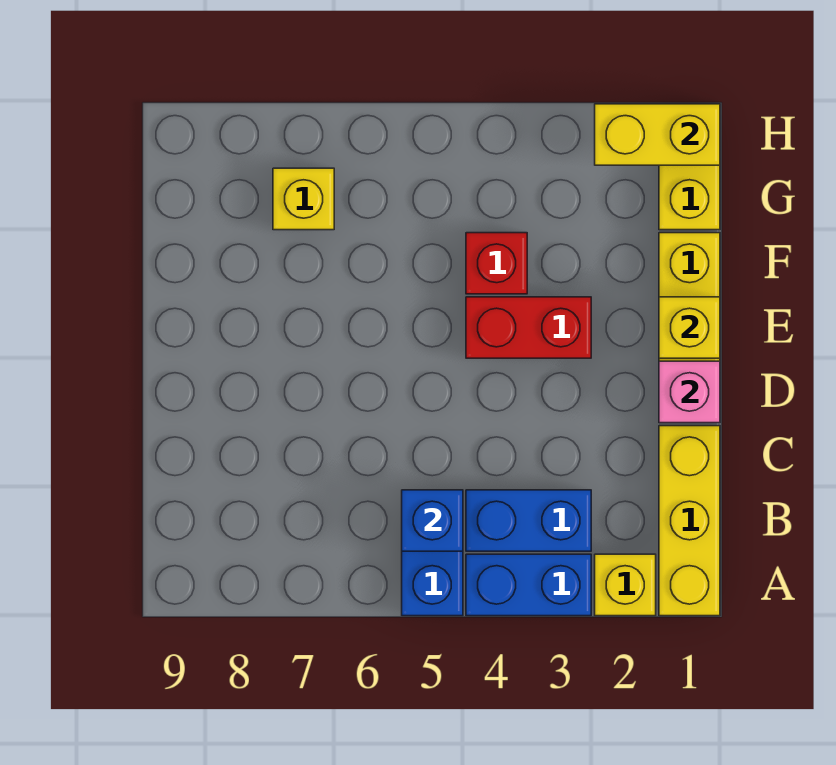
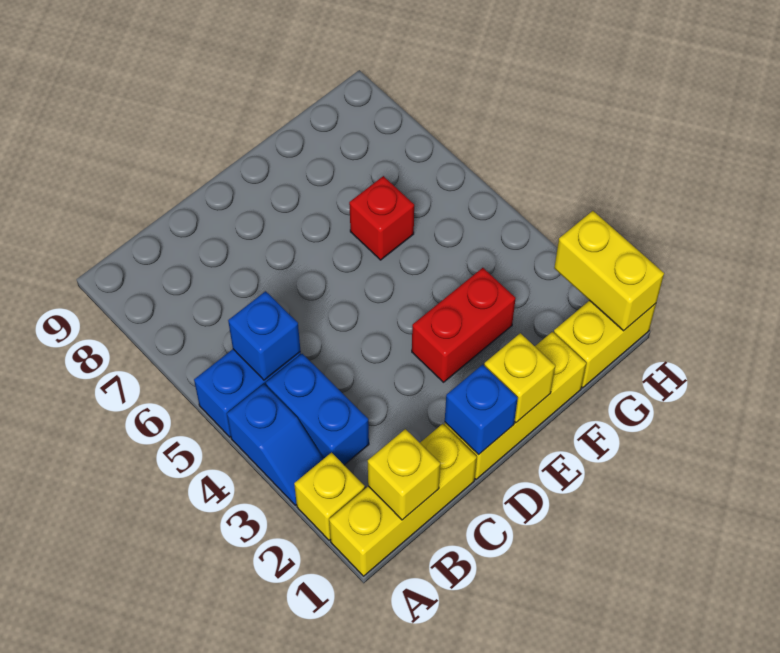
blue brick A3:A4 level 1 -> blue slope A3:A4 level 1 top 4
pink brick D1 level 2 -> blue brick D1 level 2
red brick E3:E4 level 1 -> red brick E3:F3 level 1
red brick F4 level 1 -> red brick F6 level 1
yellow brick G7 level 1 -> yellow brick B1 level 2

